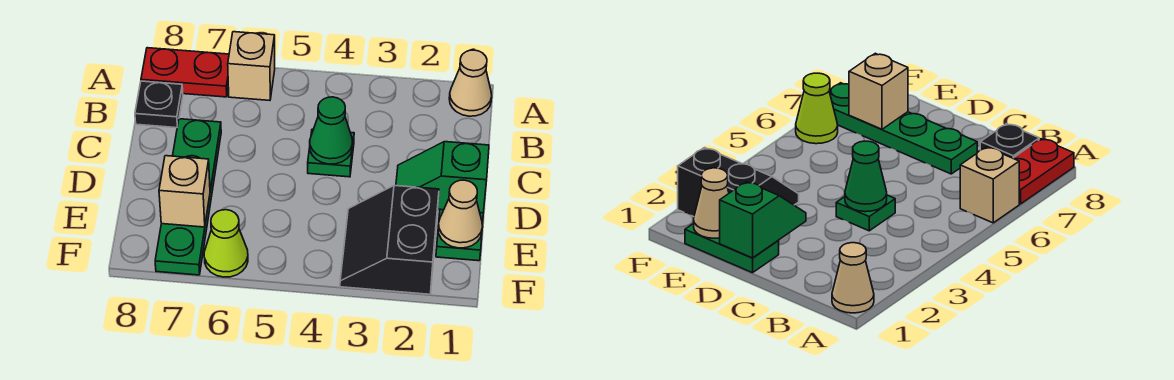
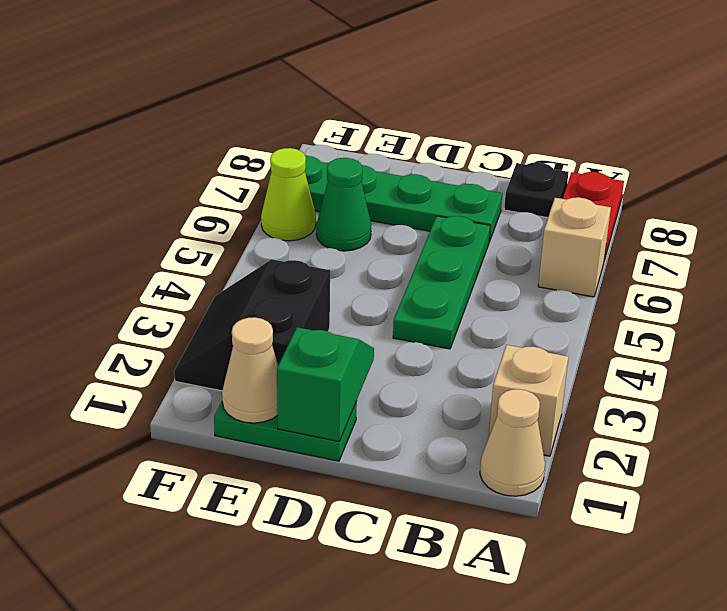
green plate C4 level 1 -> green plate C4:C6 level 1
green cone C4 level 2 -> green cone E6 level 1
black slope E2:F3 level 1 top 2 -> black slope E2:F3 level 1 top E
tan brick E7 level 2 -> tan brick A2 level 1

